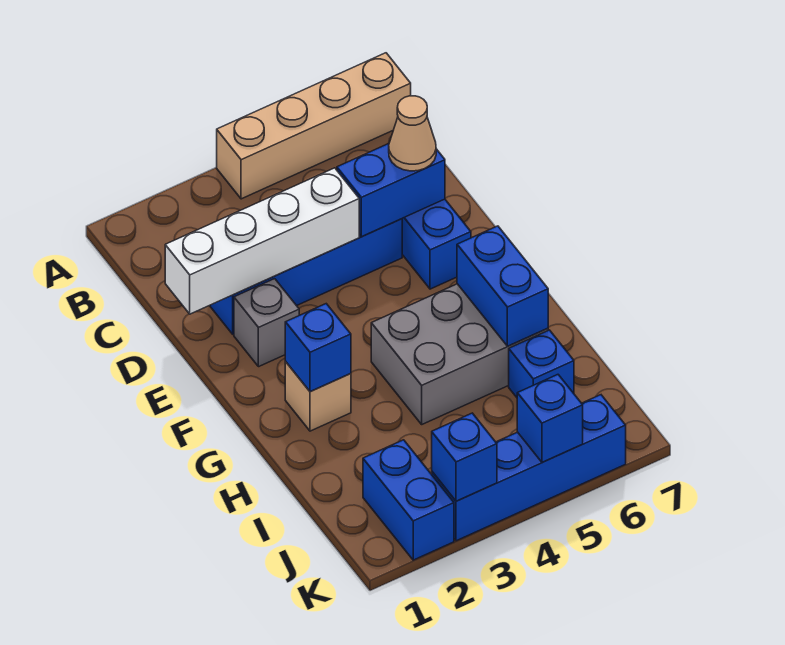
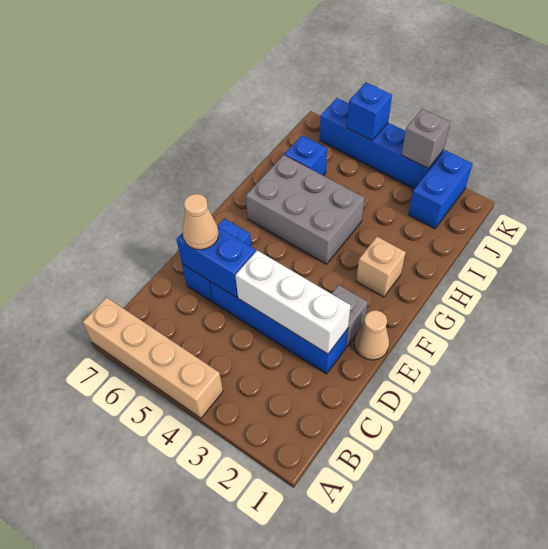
white brick D1:D4 level 2 -> white brick D2:D4 level 2
none -> tan cone E1 level 1
blue brick G2 level 2 -> none
blue brick G6:H6 level 2 -> none
blue brick K3 level 2 -> grey brick K3 level 2

